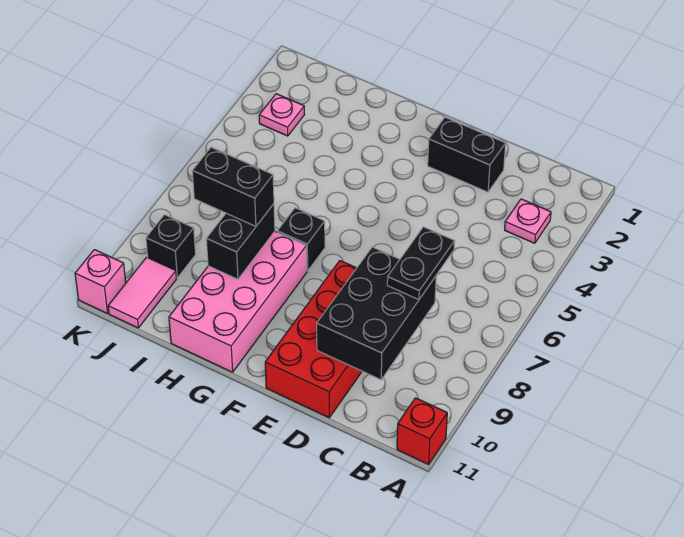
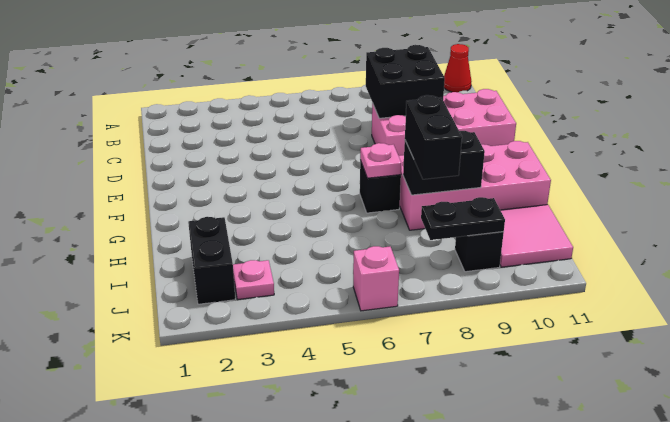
red brick A11 level 1 -> red cone A11 level 1
pink plate B3 level 1 -> pink plate G7 level 2
black plate C7:C8 level 3 -> black plate J8:J9 level 2
black brick C8:D10 level 2 -> black brick C8:D9 level 2
black brick D2:E2 level 1 -> black brick I2:J2 level 1
red brick D8:E11 level 1 -> pink brick D8:E11 level 1
pink tile J10:J11 level 1 -> pink tile I10:J11 level 1
pink brick K11 level 1 -> pink brick K6 level 1

